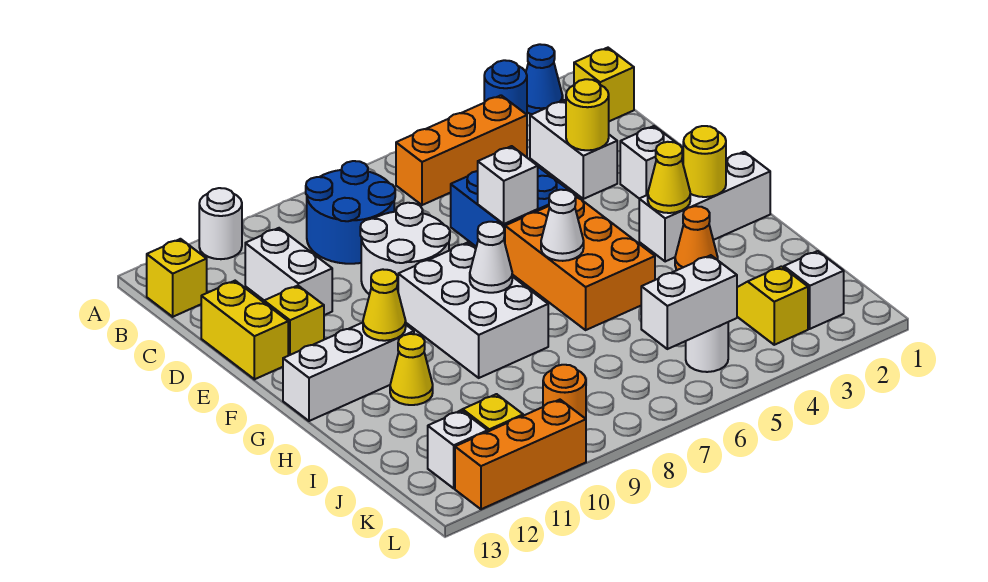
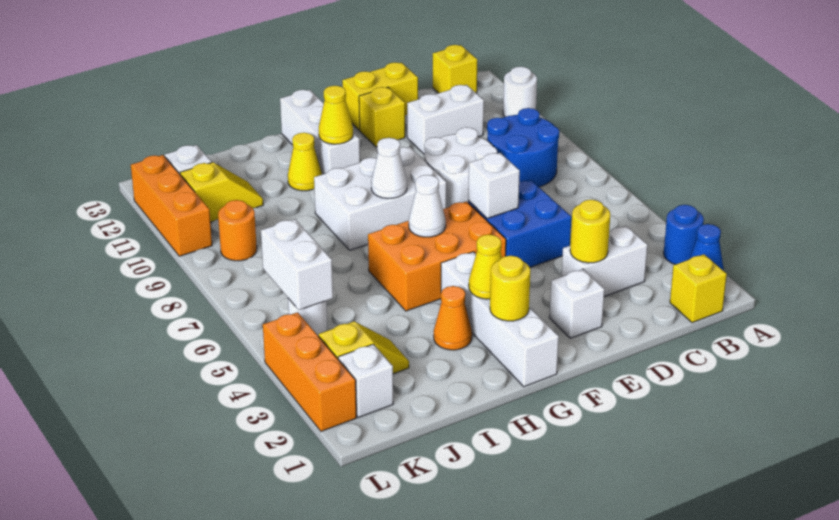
orange brick B4:B6 level 1 -> orange brick L2:L4 level 1
white brick G1:G3 level 1 -> white brick G1:G4 level 1

